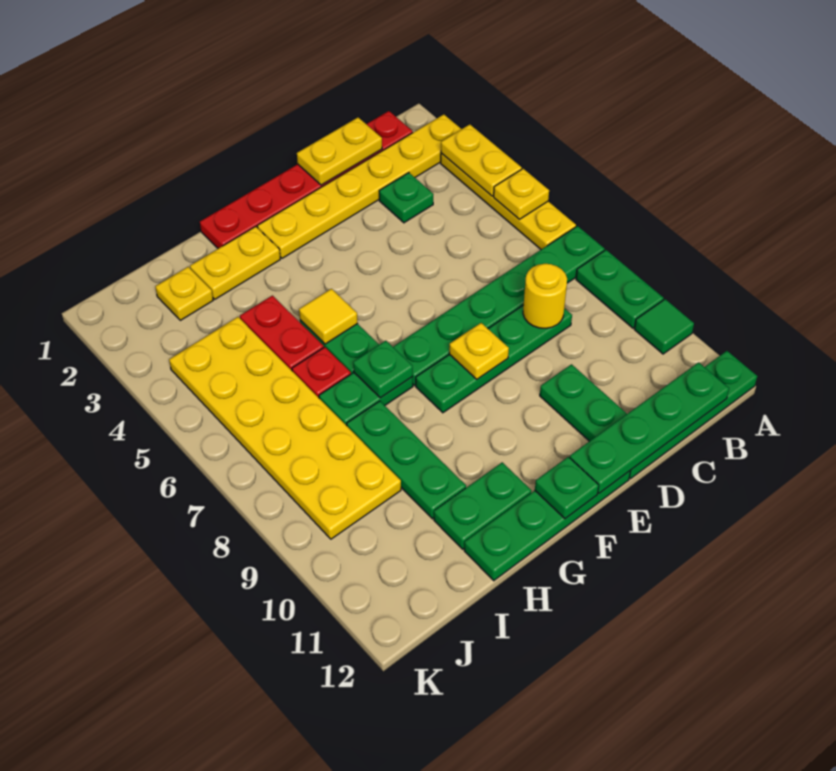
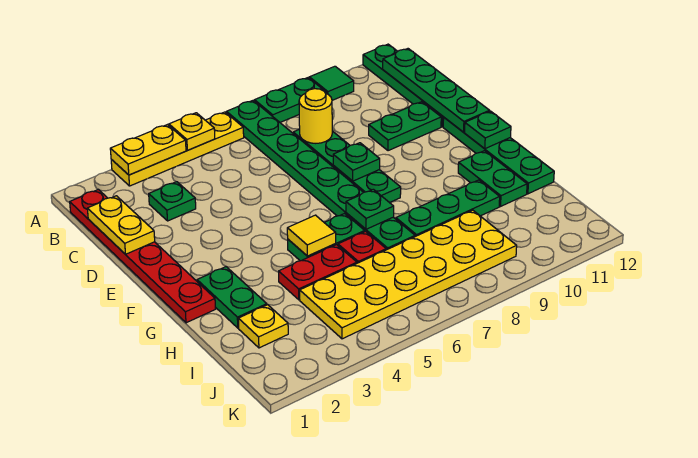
yellow plate A2:F2 level 1 -> none
yellow plate E8 level 2 -> green plate E8 level 2
yellow plate G2:H2 level 1 -> green plate G2:H2 level 1

